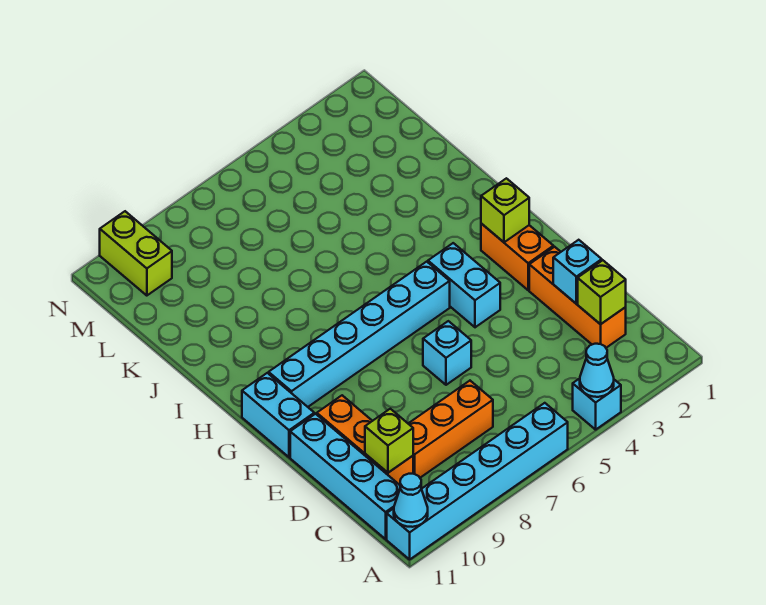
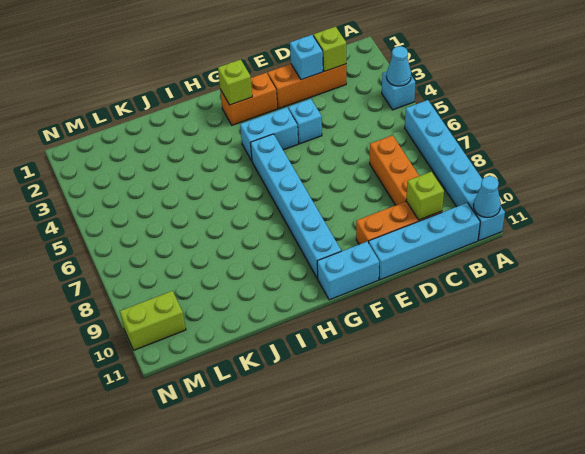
cyan brick E6 level 1 -> cyan brick E4 level 1

